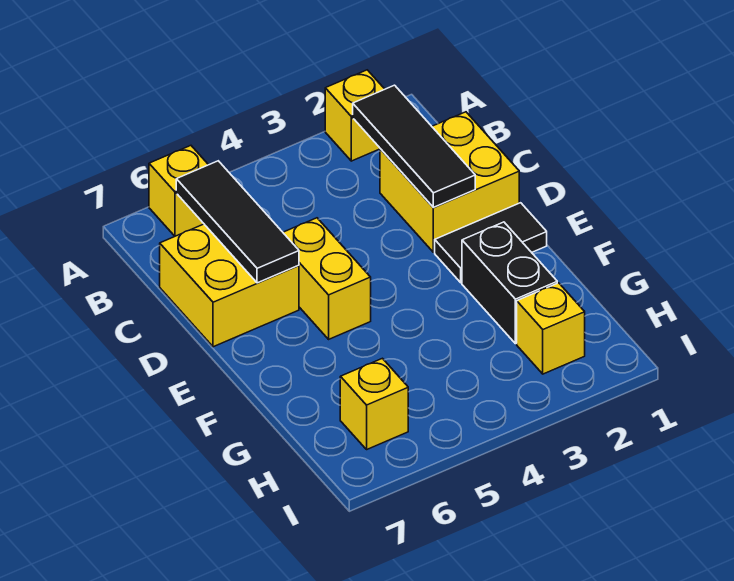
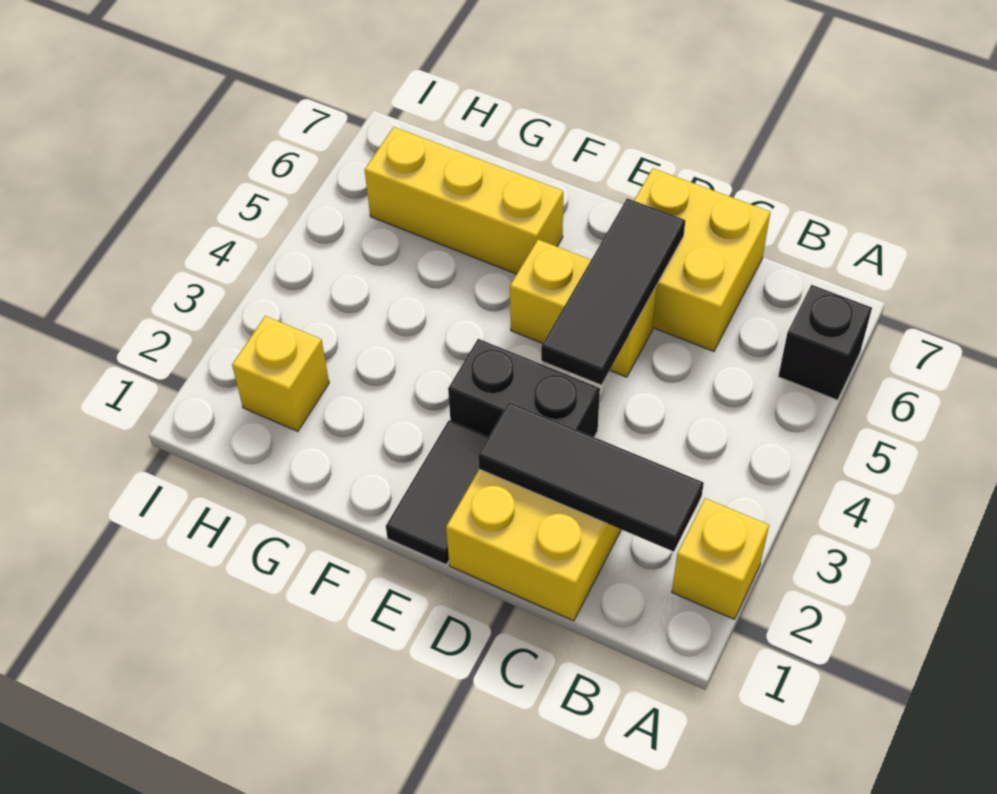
yellow brick A6 level 1 -> black brick A6 level 1
black tile B6:D6 level 2 -> black tile D4:D6 level 2
black brick F2:G2 level 1 -> black brick D3:E3 level 1
yellow brick H6 level 1 -> yellow brick F6:H6 level 1

